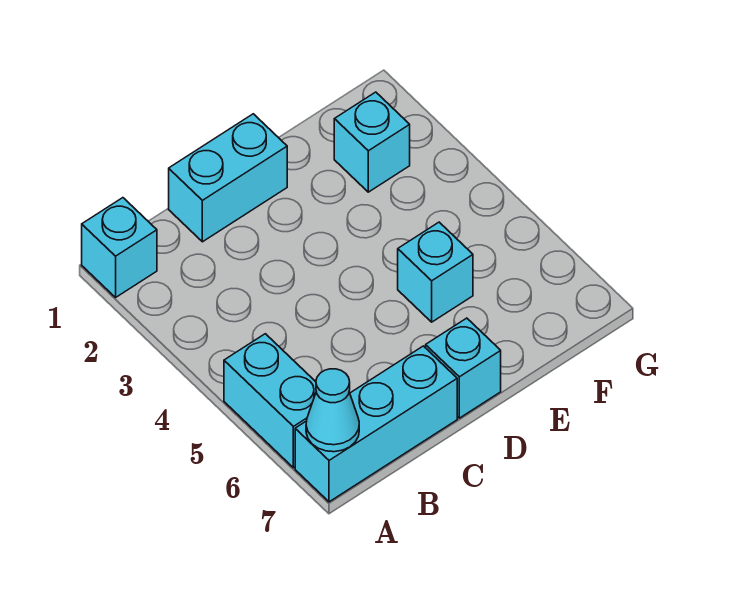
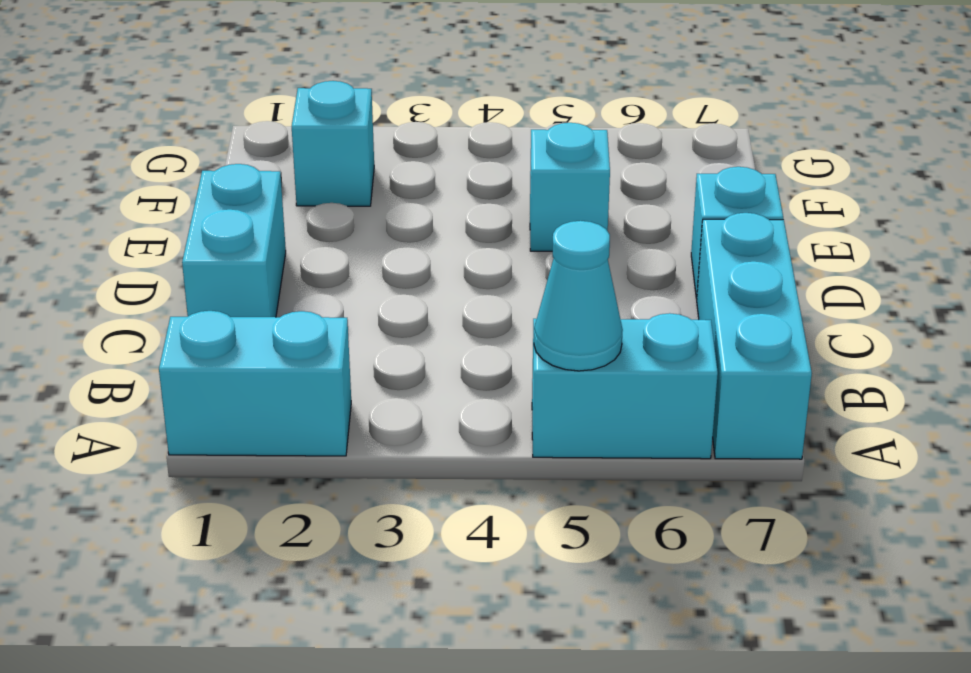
cyan brick A1 level 1 -> cyan brick A1:A2 level 1
cyan cone A7 level 2 -> cyan cone A5 level 2

